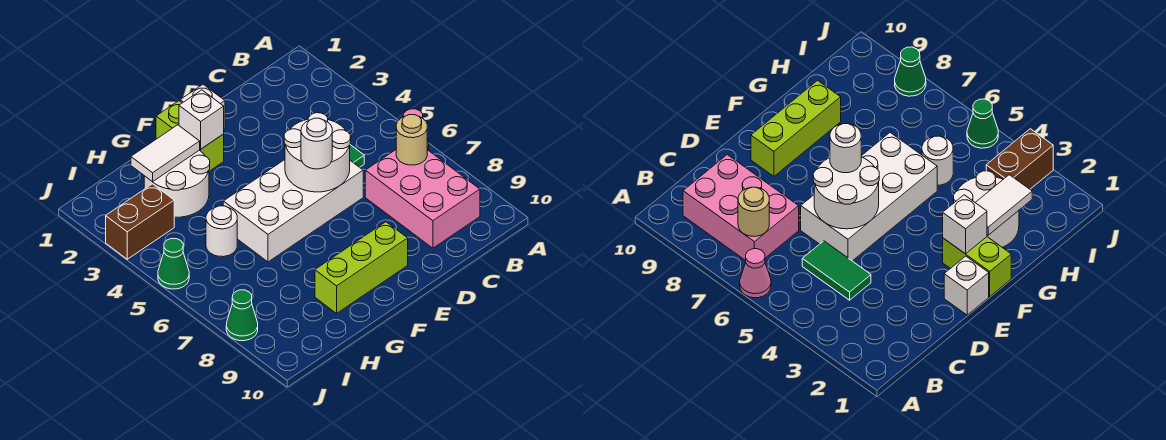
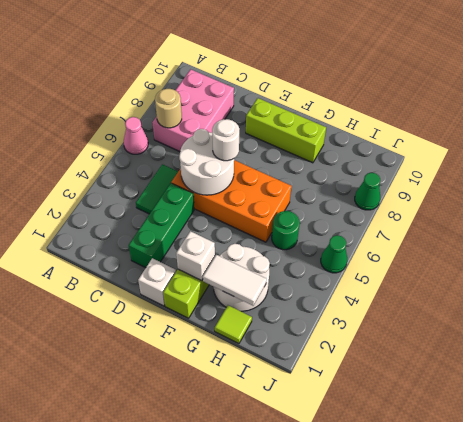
none -> green brick D2:D4 level 1
white brick D5:G6 level 1 -> orange brick D5:G6 level 1
none -> lime tile H1 level 1
white round brick H5 level 1 -> green round brick H5 level 1
brown brick I3:J3 level 1 -> none

